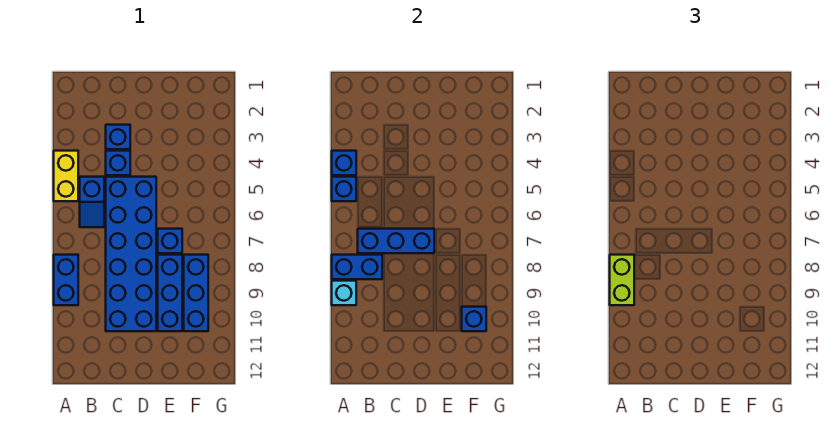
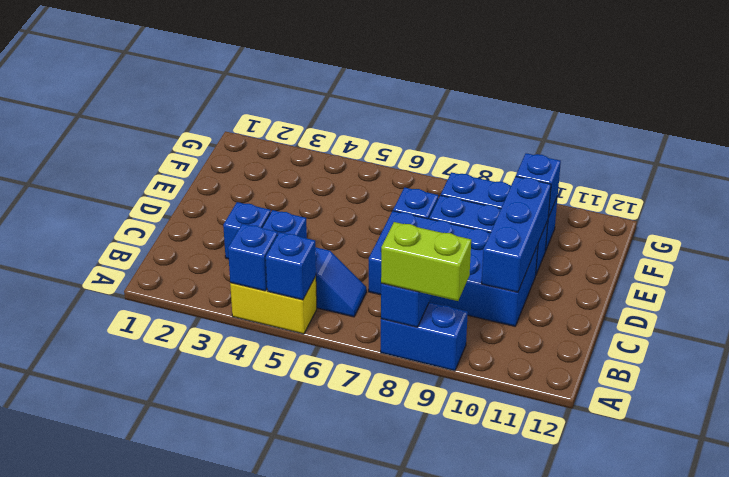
cyan brick A9 level 2 -> none
blue brick B7:D7 level 2 -> blue brick C10:E10 level 2
blue brick C5:D10 level 1 -> blue brick C7:D10 level 1

